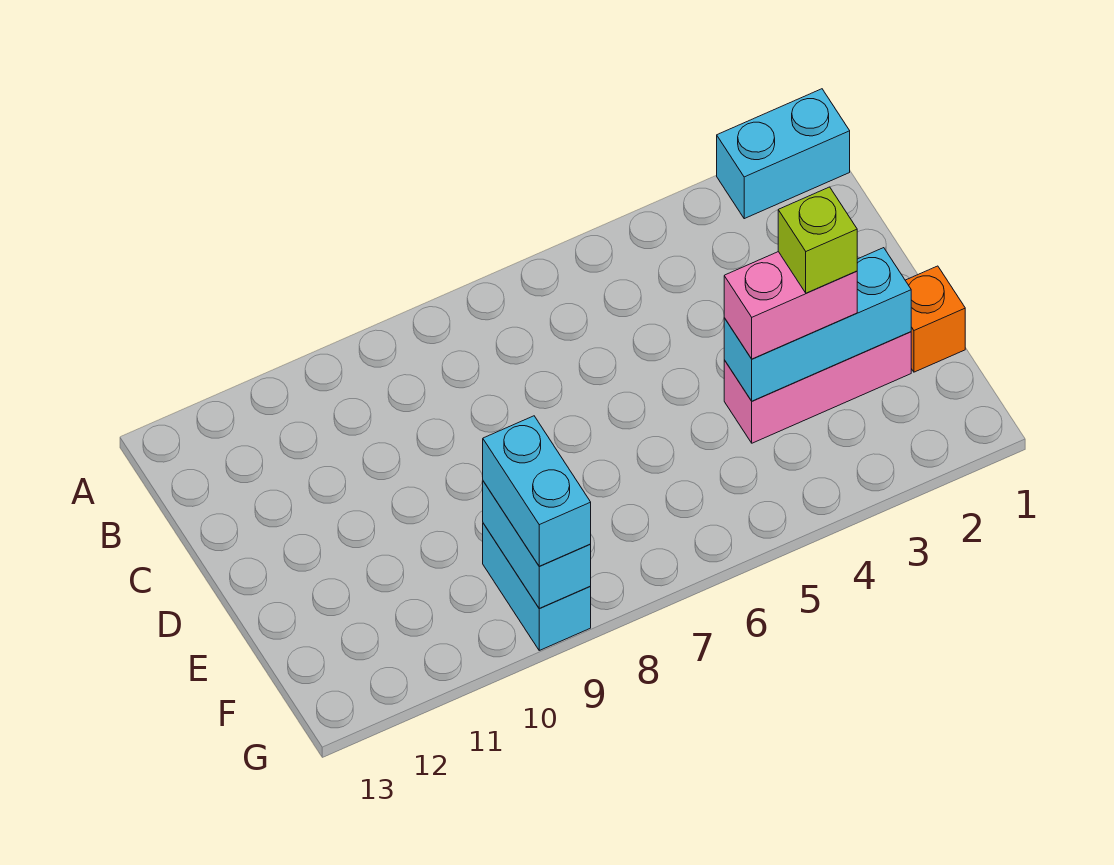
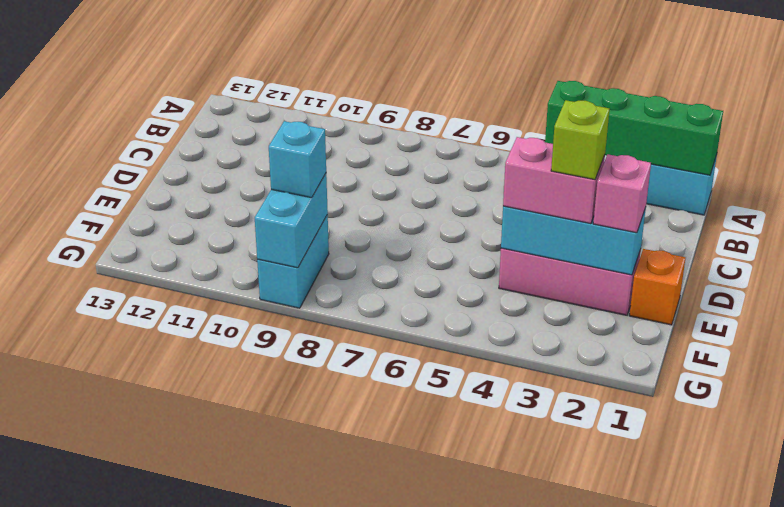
none -> green brick A1:A4 level 2
none -> pink brick E2 level 3
cyan brick F9:G9 level 3 -> cyan brick F9 level 3

